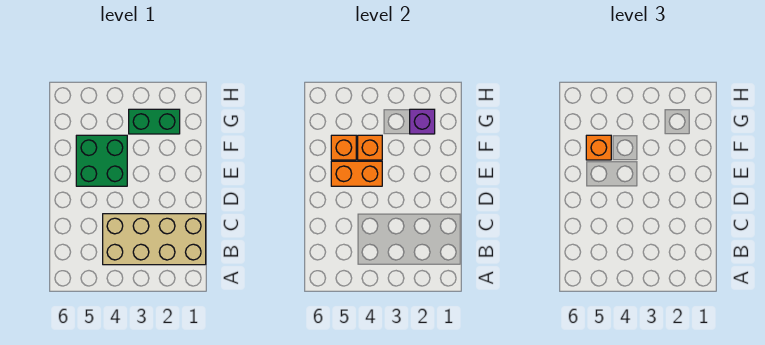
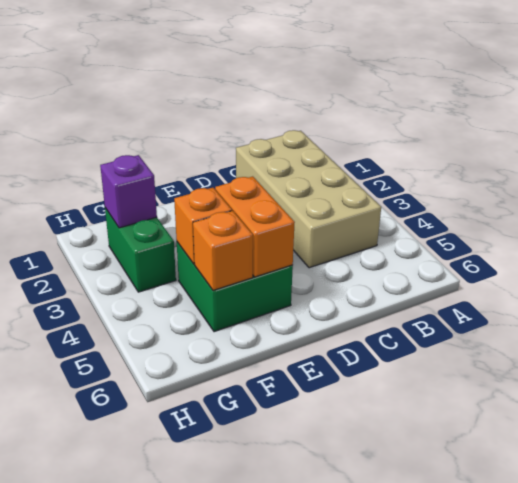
orange brick F5 level 3 -> none

